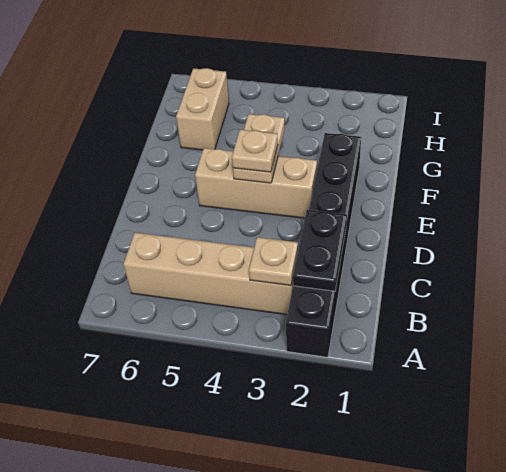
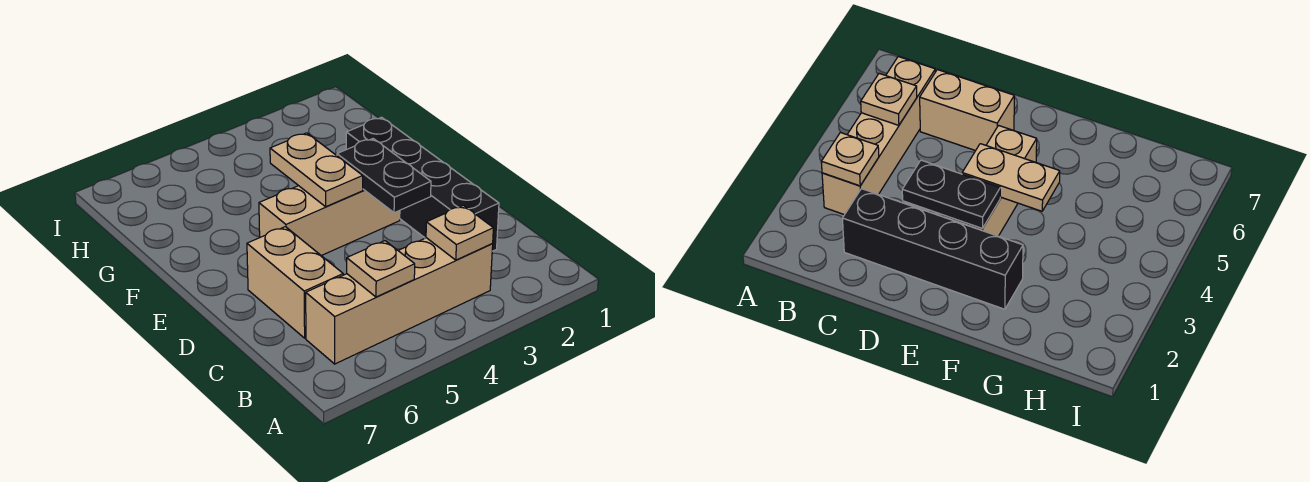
black brick A2:F2 level 1 -> black brick C2:F2 level 1
black plate B2:C2 level 2 -> black plate D3:E3 level 2
tan plate E4 level 3 -> tan plate B5 level 2
tan brick G6:H6 level 1 -> tan brick C6:D6 level 1

